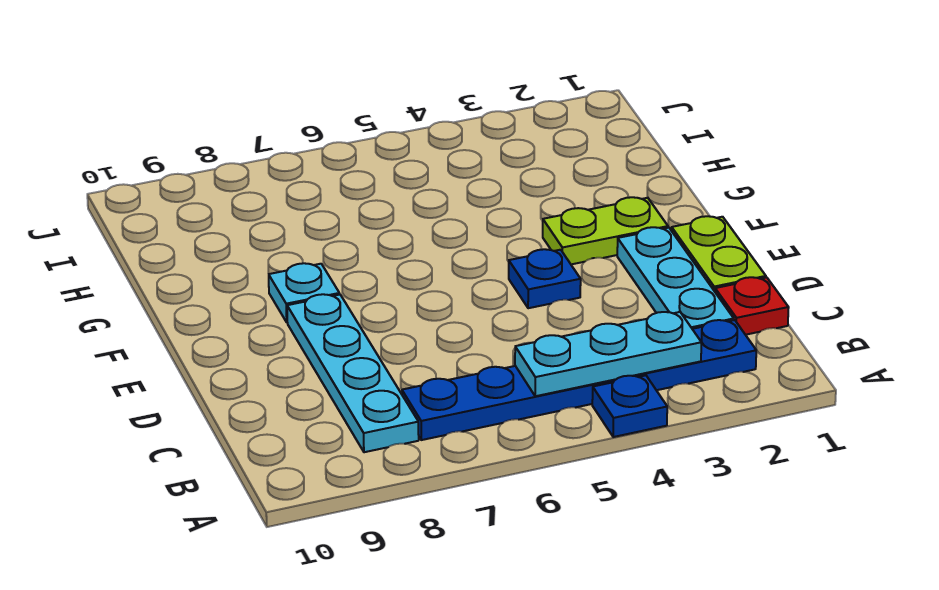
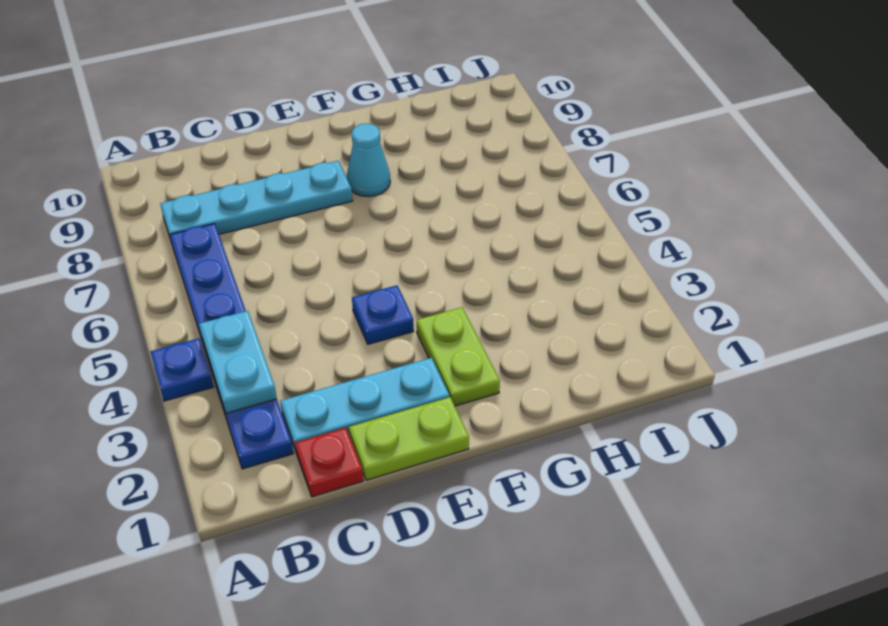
cyan plate B3:B5 level 2 -> cyan plate B3:B4 level 2
cyan plate F8 level 1 -> cyan cone F8 level 1

